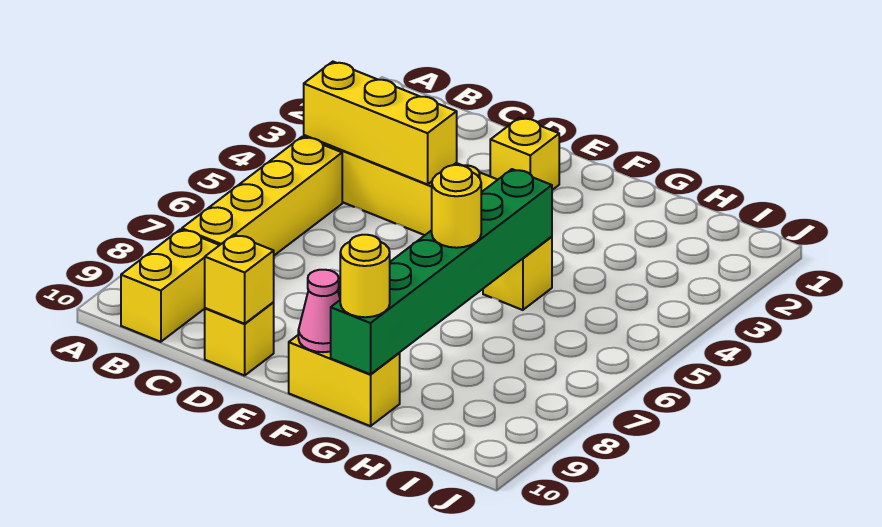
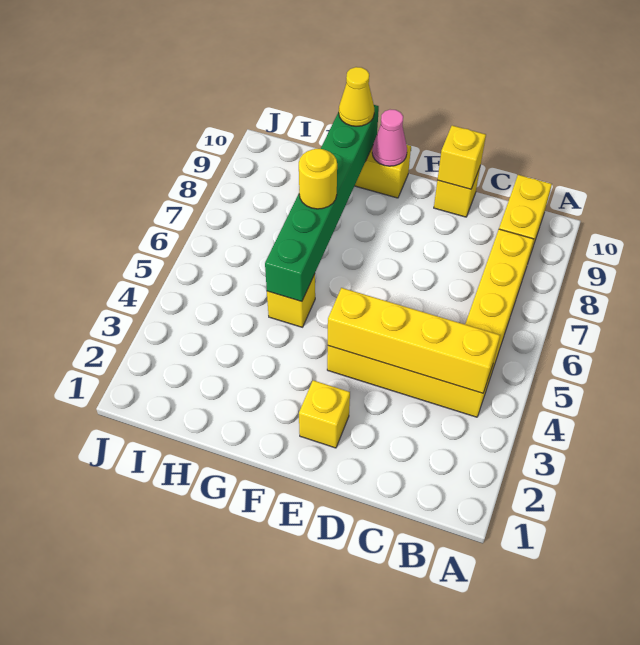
yellow brick B4:D4 level 2 -> yellow brick B4:E4 level 2
yellow round brick G10 level 3 -> yellow cone G10 level 3

